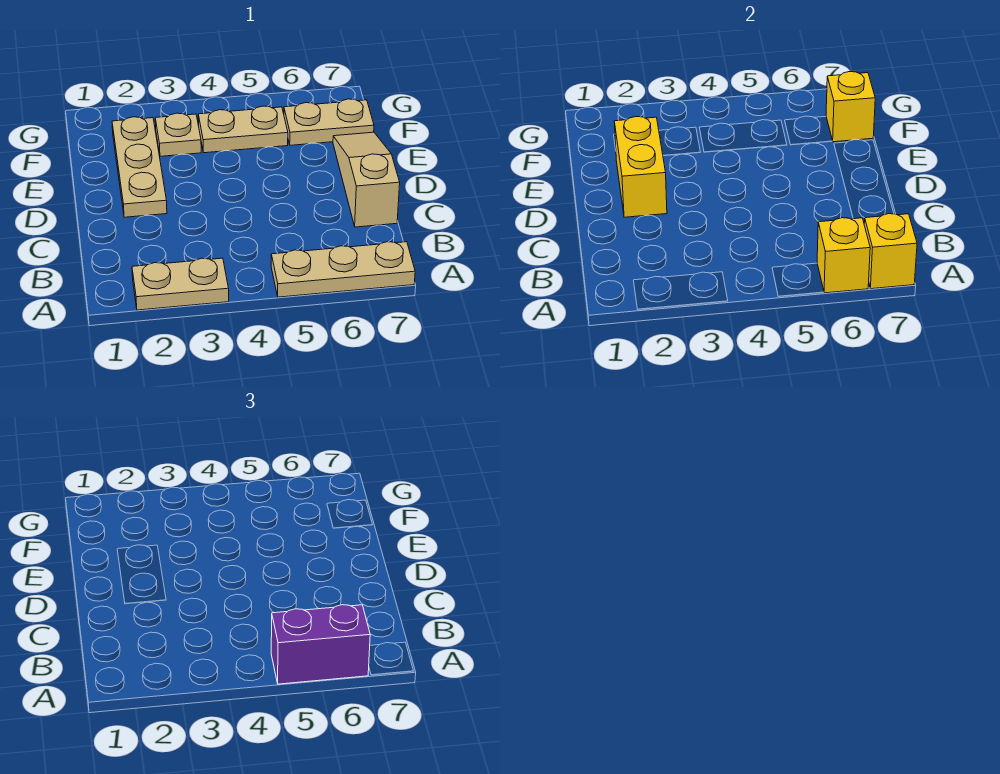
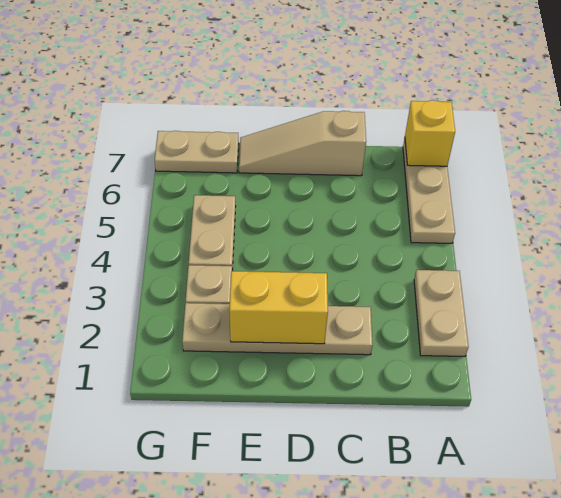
purple brick A5:A6 level 3 -> none
yellow brick A6 level 2 -> none
tan plate D2:F2 level 1 -> tan plate C2:F2 level 1
tan plate F6:F7 level 1 -> tan plate F7:G7 level 1
yellow brick F7 level 2 -> none

